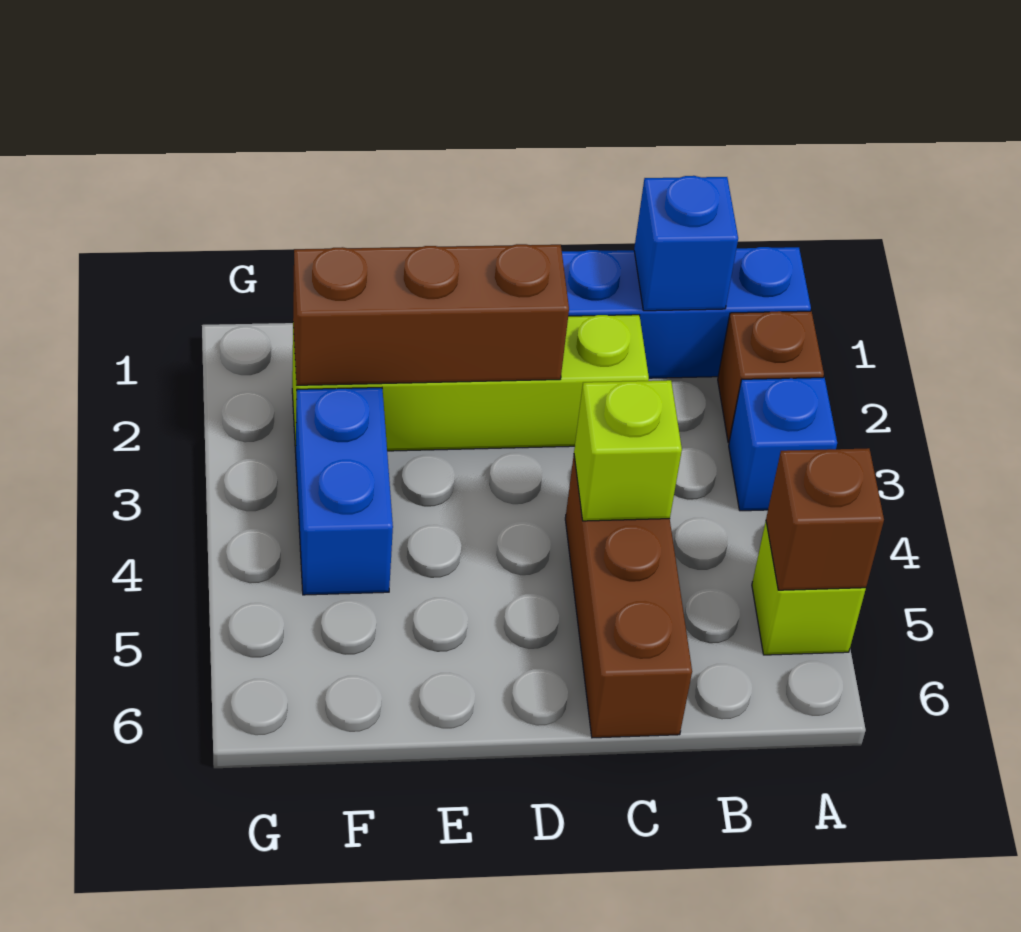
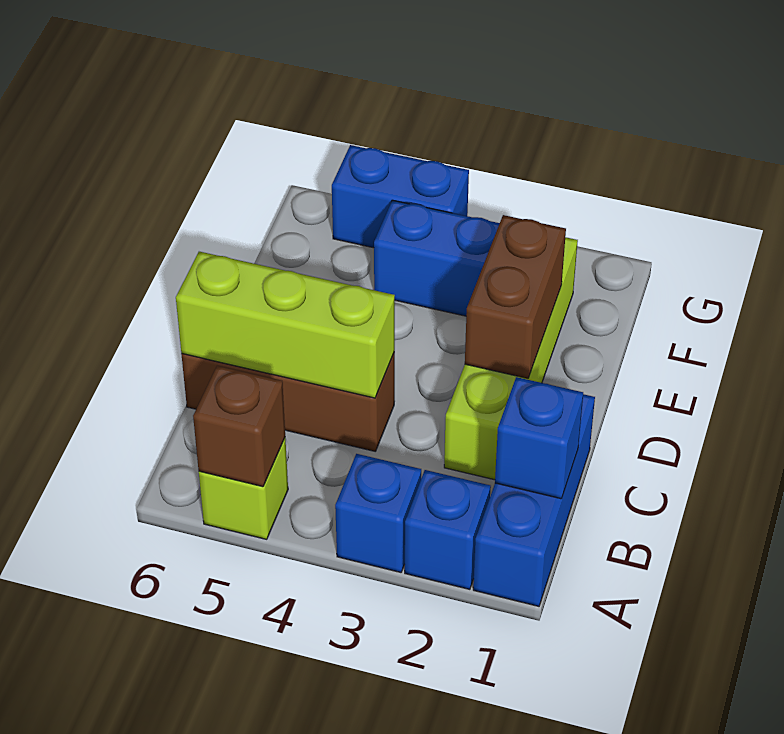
brown brick A2 level 1 -> blue brick A2 level 1
lime brick C4 level 2 -> lime brick C4:C6 level 2
brown brick D2:F2 level 2 -> brown brick D2:E2 level 2
none -> blue brick G4:G5 level 1

